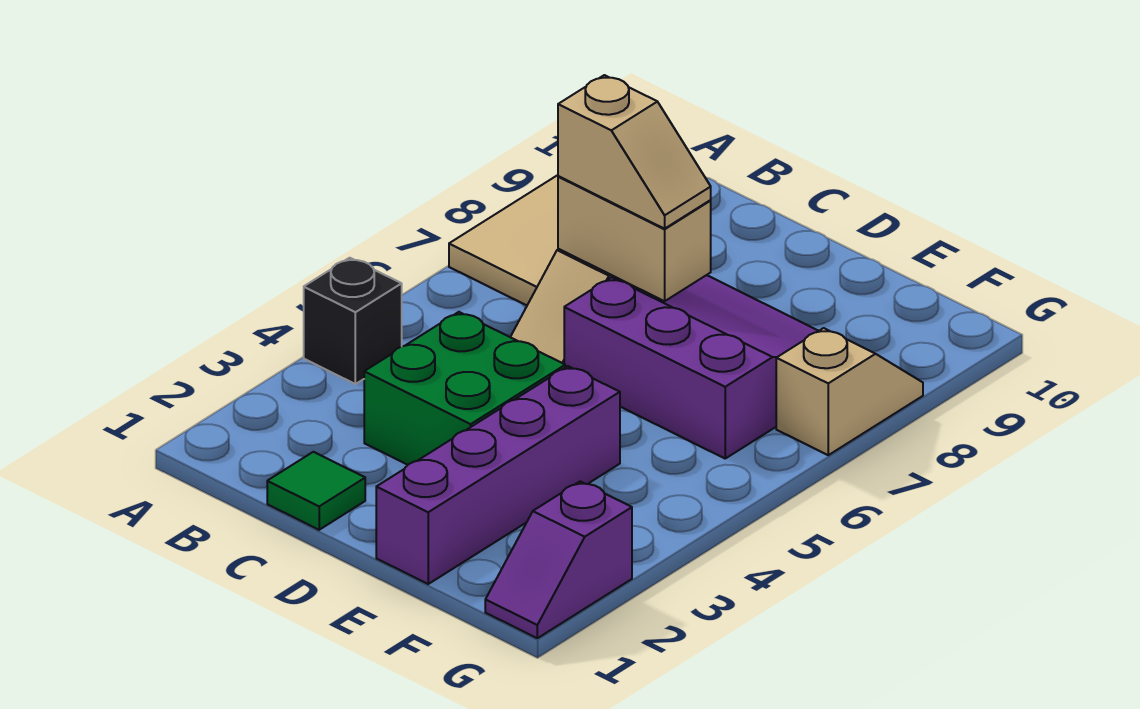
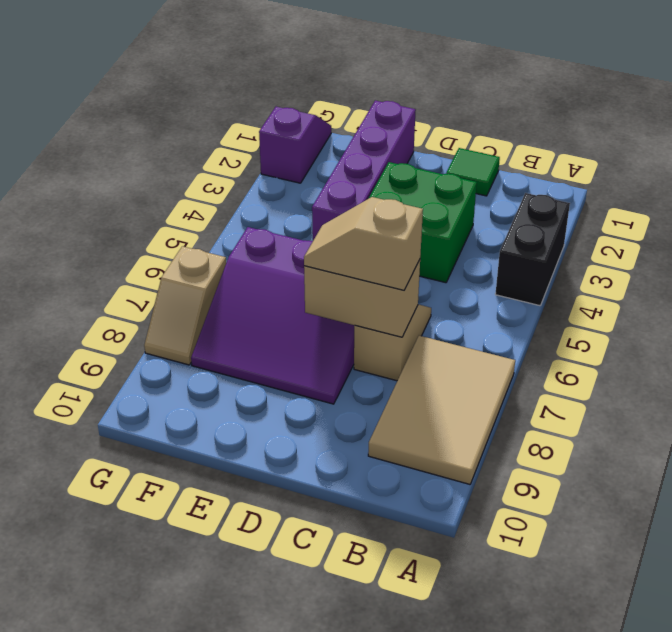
black brick A4 level 1 -> black brick A3:A4 level 1

